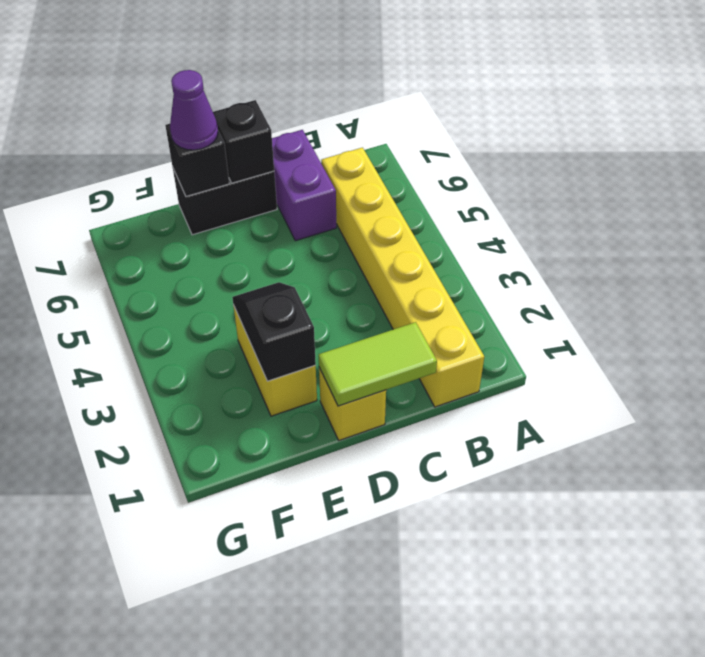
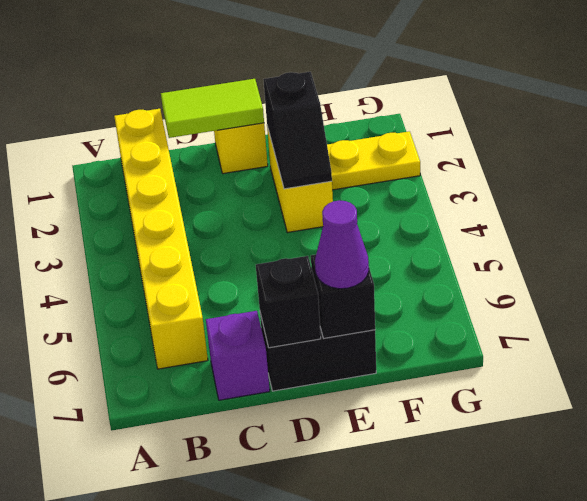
purple brick C6:C7 level 1 -> purple brick C7 level 1
none -> yellow plate F2:G2 level 1

